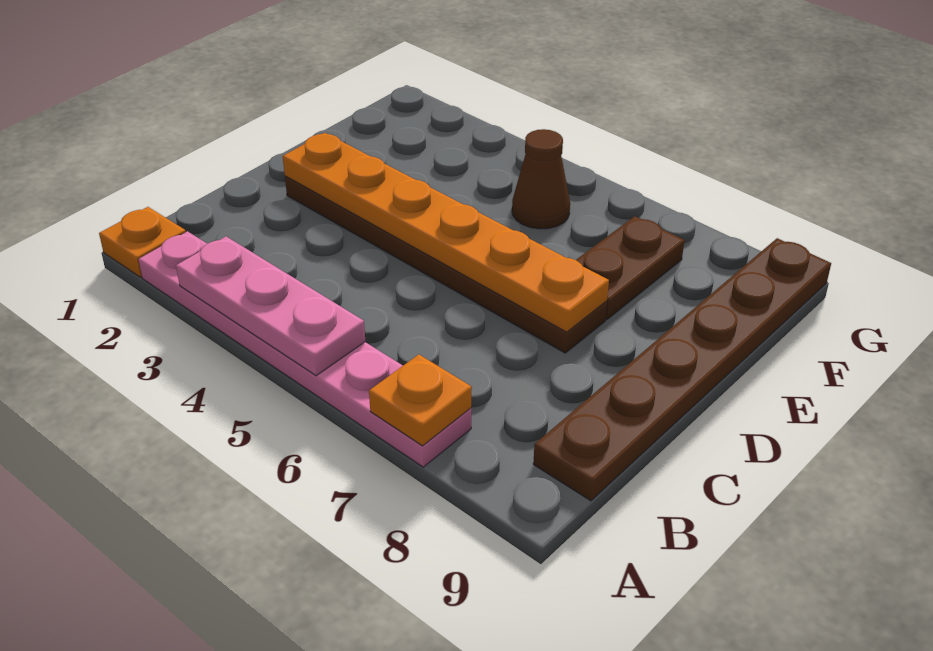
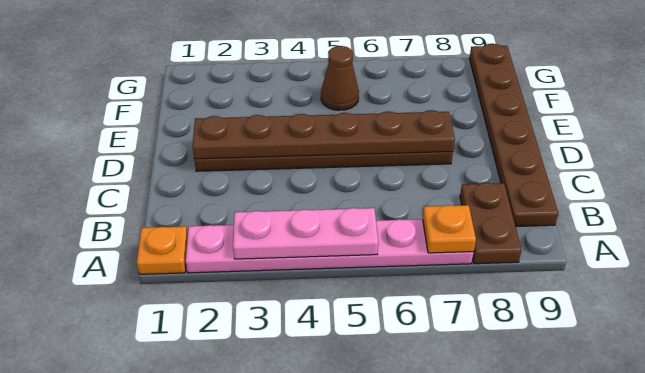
orange plate D2:D7 level 2 -> brown plate D2:D7 level 2
brown plate E7:F7 level 1 -> brown plate A8:B8 level 1

